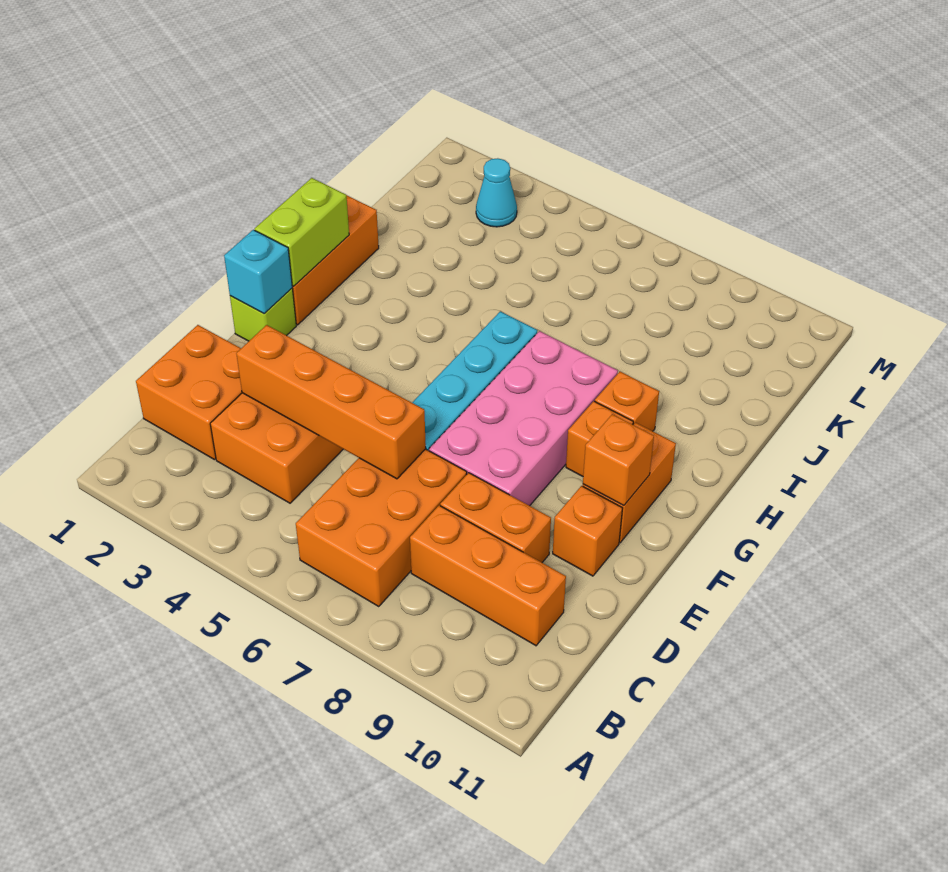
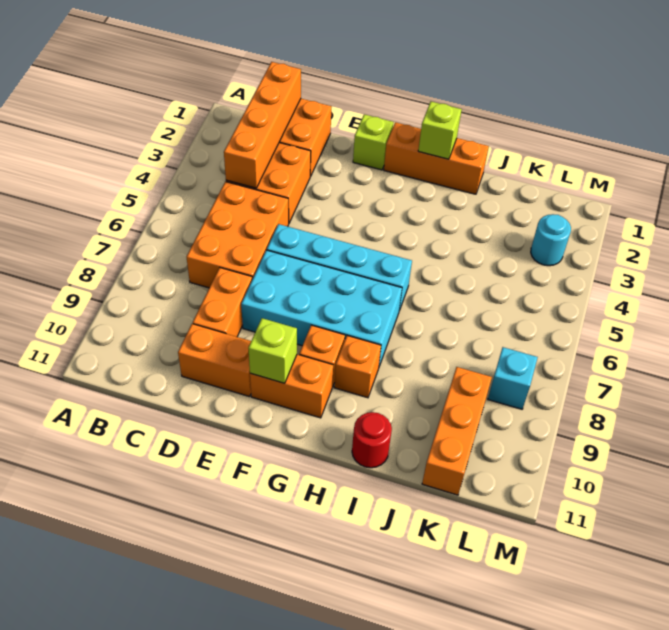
orange brick B6:D7 level 1 -> orange brick C5:D7 level 1
orange brick C8:C10 level 1 -> orange brick K9:K11 level 1
orange brick D3:D6 level 2 -> orange brick C1:C4 level 2
pink brick E7:H8 level 1 -> cyan brick E7:H8 level 1
orange brick E10 level 1 -> orange brick D10:E10 level 1
cyan brick F1 level 2 -> cyan brick L8 level 1
orange brick F10 level 2 -> lime brick F10 level 2
lime brick G1:H1 level 2 -> lime brick H1 level 2
none -> red round brick I11 level 1
cyan cone L3 level 1 -> cyan round brick L3 level 1

